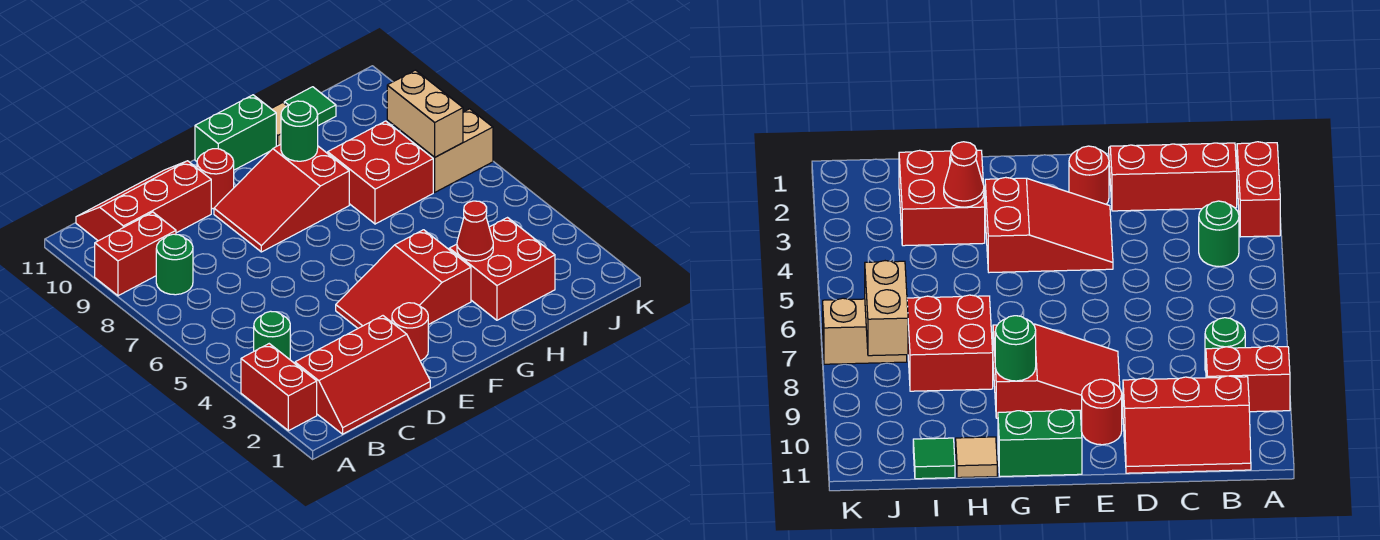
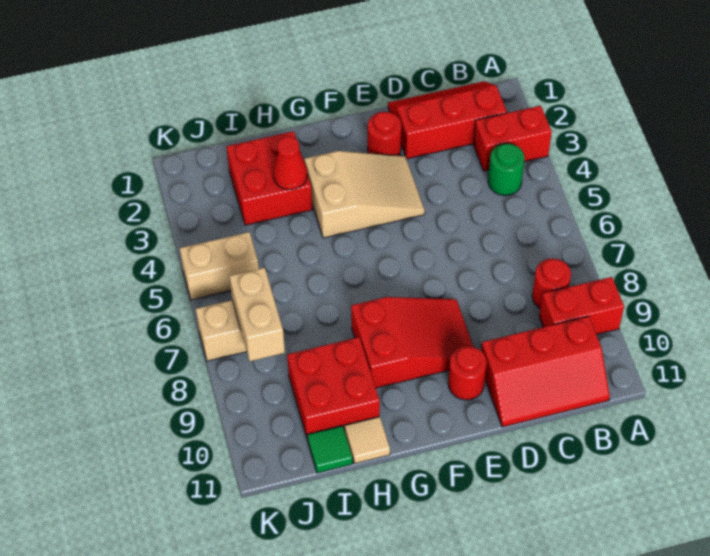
red brick A2:A3 level 1 -> red brick A3:B3 level 1
green round brick B8 level 1 -> red round brick B8 level 1
red slope E3:G4 level 1 top G -> tan slope E3:G4 level 1 top G
green brick F11:G11 level 1 -> none
green round brick G9 level 2 -> none
red brick H7:I8 level 1 -> red brick H9:I10 level 1
none -> tan brick J5:K5 level 1

